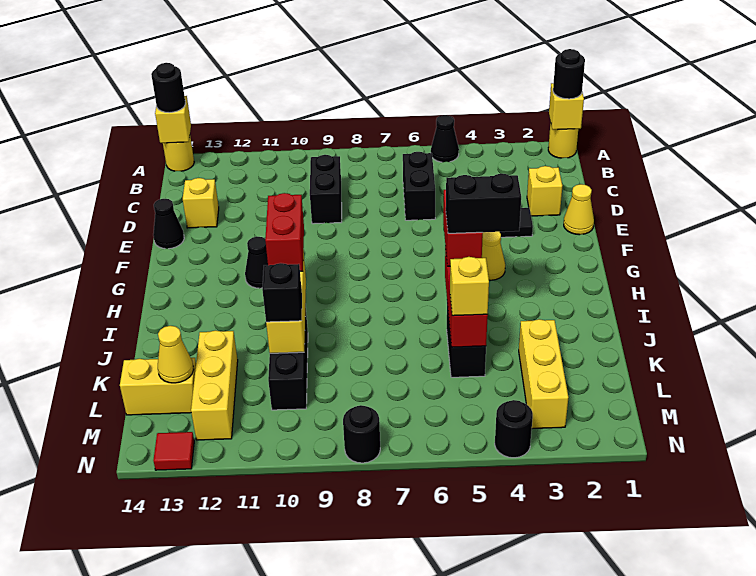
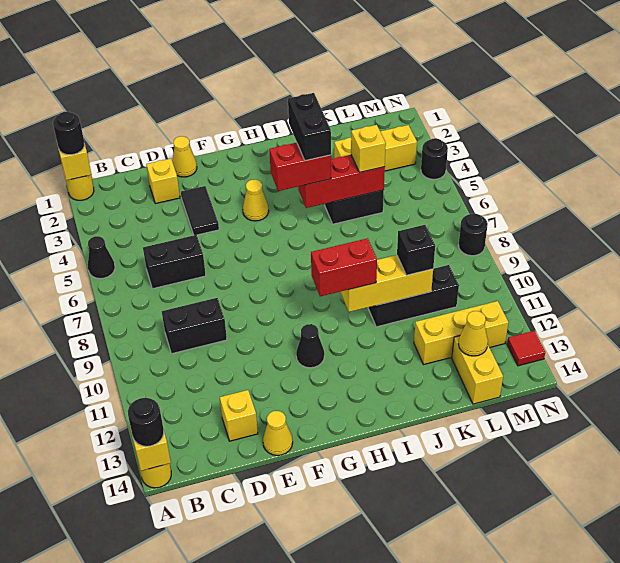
black cone E14 level 1 -> yellow cone E14 level 1

